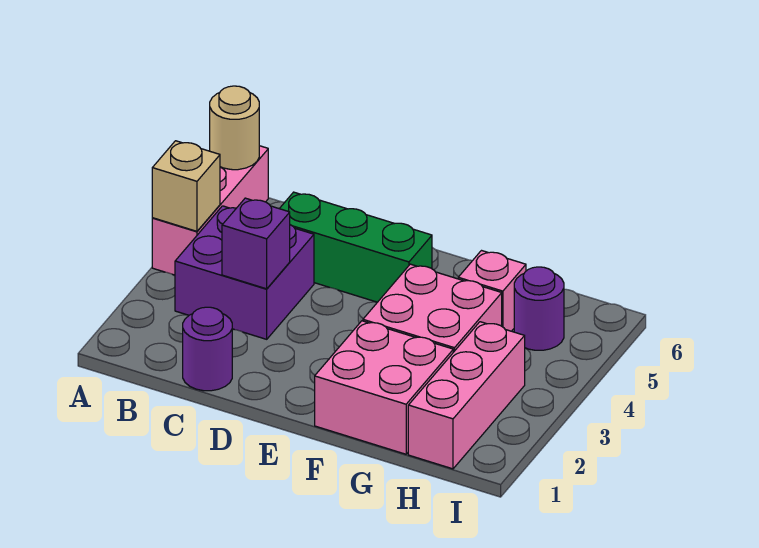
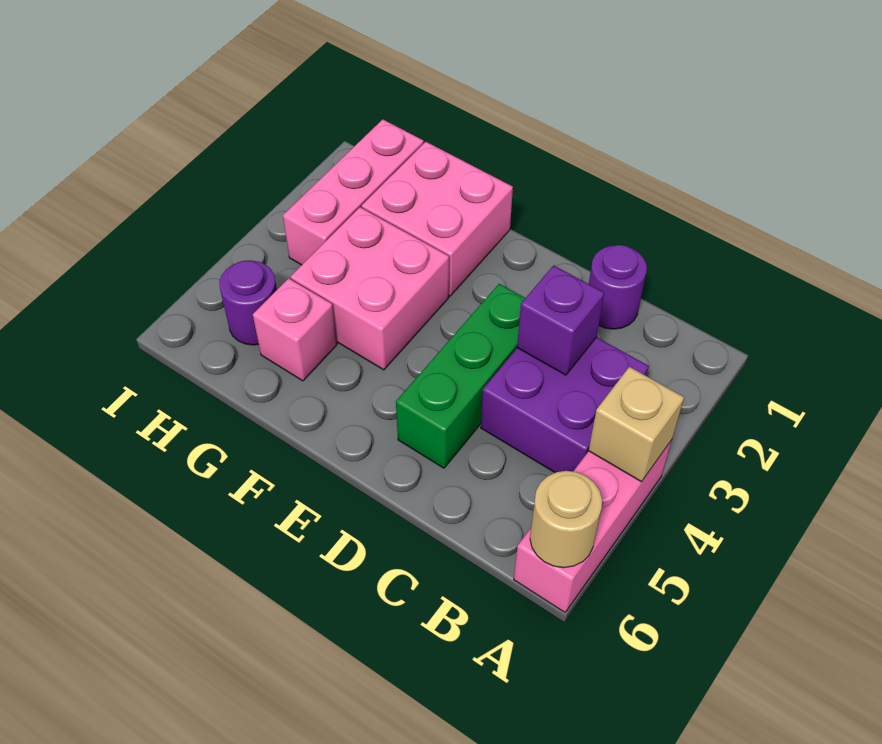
green brick C5:E5 level 1 -> green brick D3:D5 level 1

